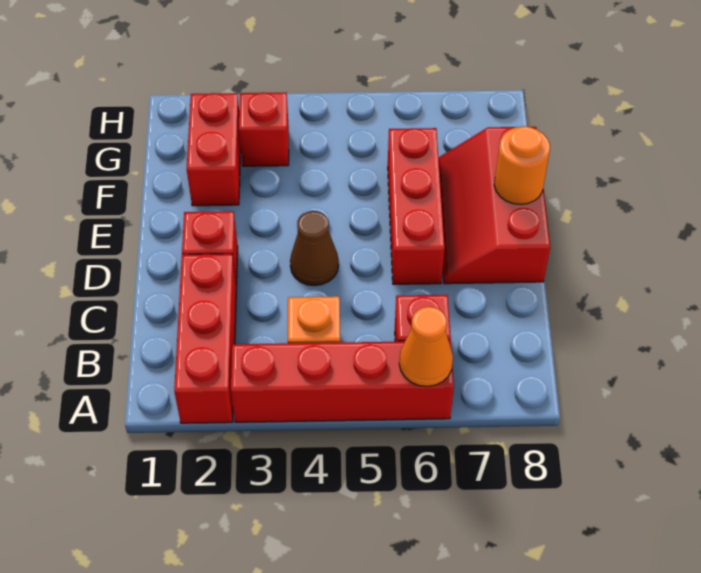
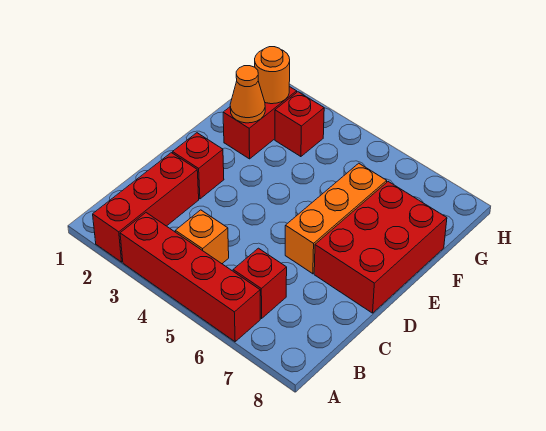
orange cone A6 level 2 -> orange cone F2 level 2
brown cone D4 level 1 -> none
red brick D6:F6 level 1 -> orange brick D6:F6 level 1
red slope D7:F8 level 1 top 8 -> red brick D7:F8 level 1
orange round brick E8 level 2 -> orange round brick G2 level 2

